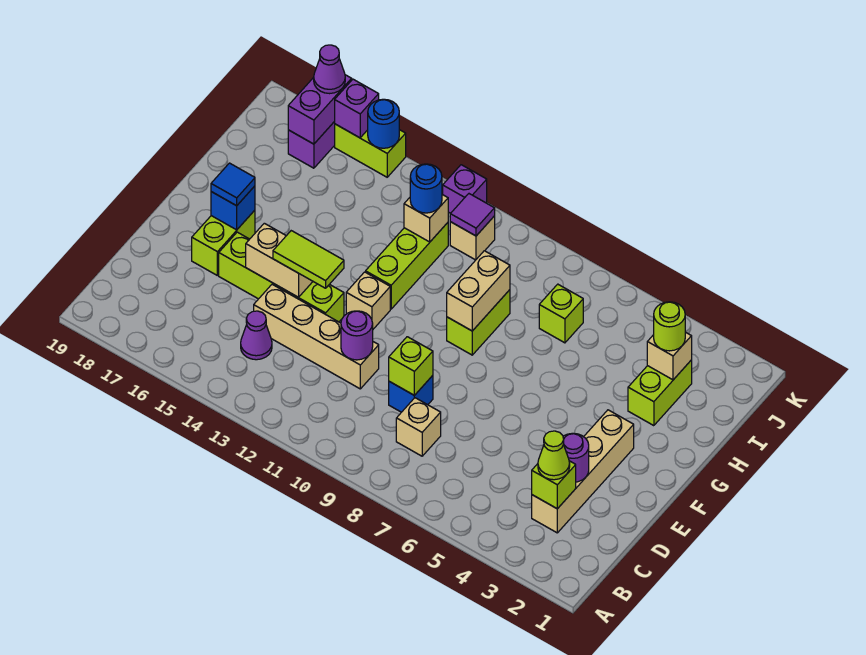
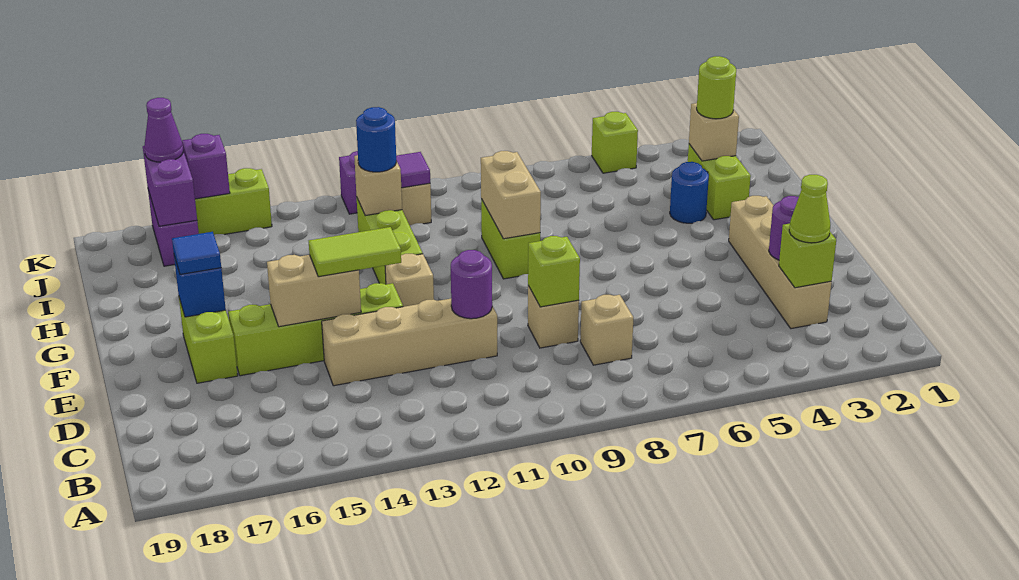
purple cone C14 level 1 -> none
blue brick D9 level 1 -> tan brick D9 level 1
lime brick I7 level 1 -> lime brick K5 level 1
blue round brick K15 level 2 -> blue round brick H4 level 1

